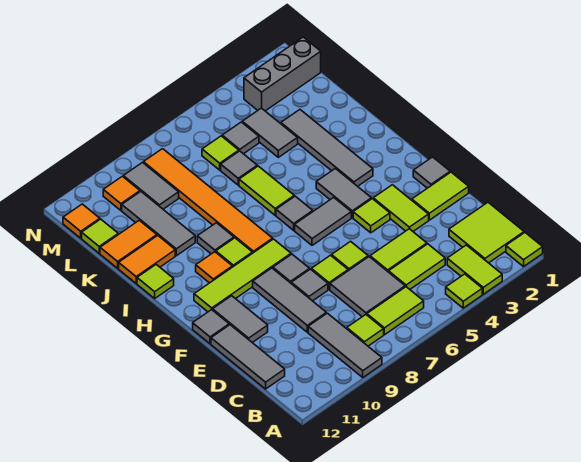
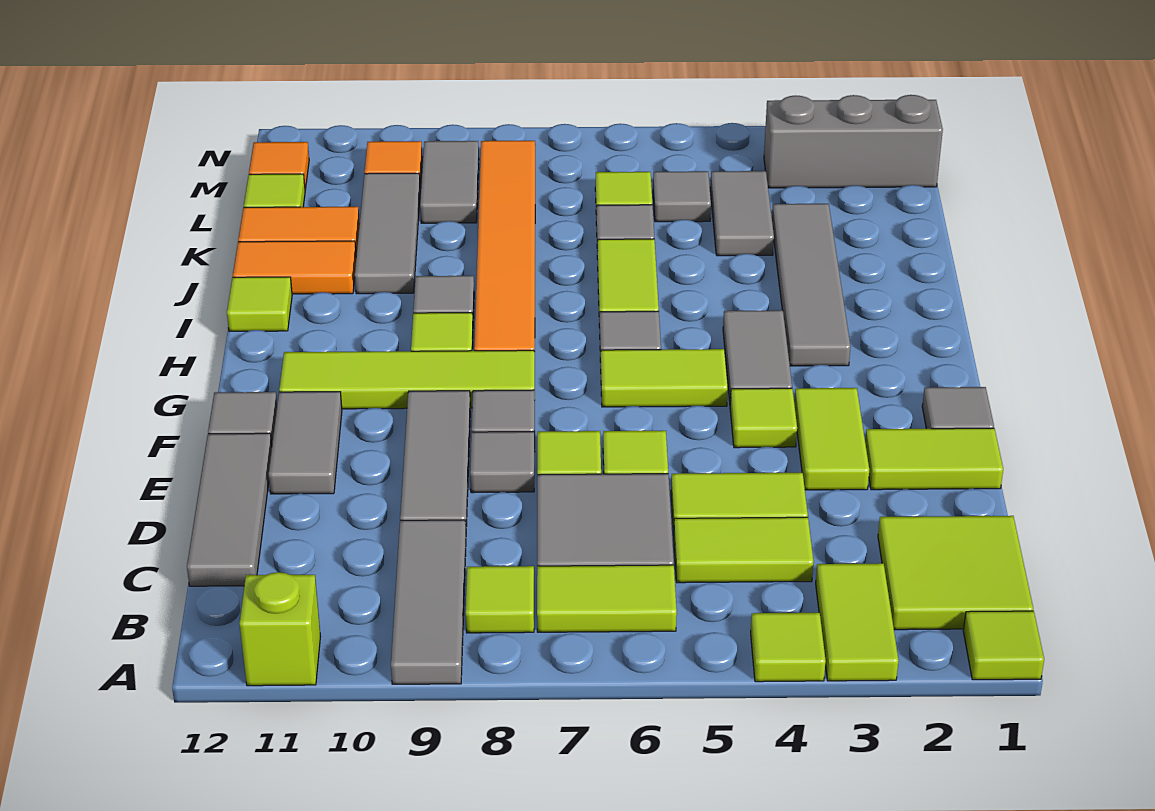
none -> lime brick A11 level 1
grey tile G5:G6 level 1 -> lime tile G5:G6 level 1
orange tile H10 level 1 -> none

